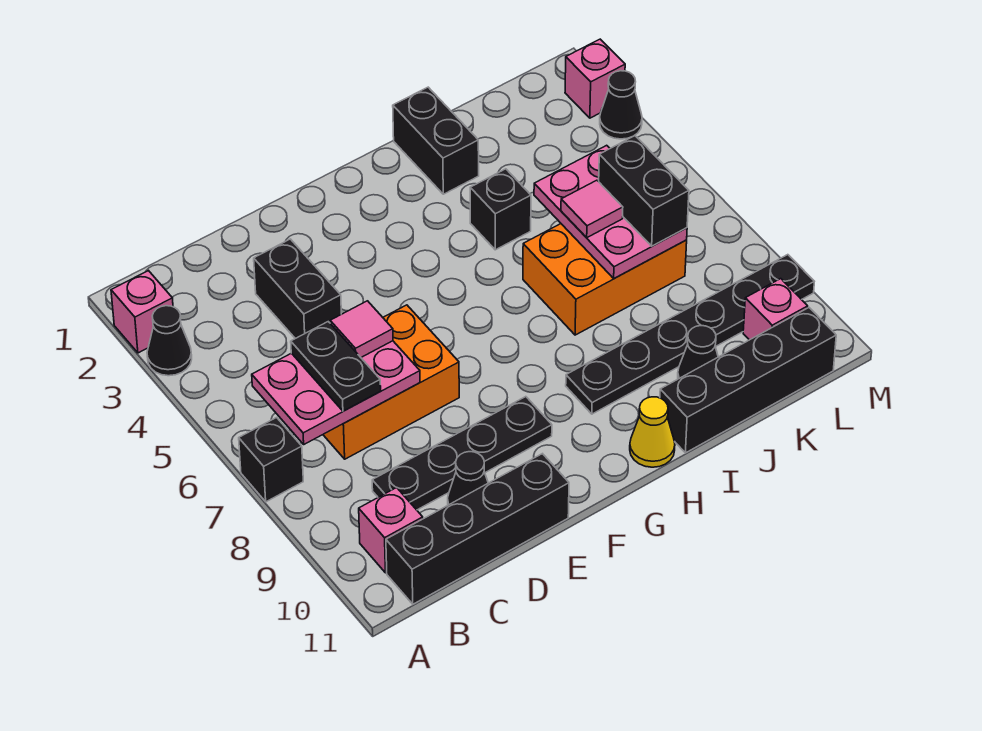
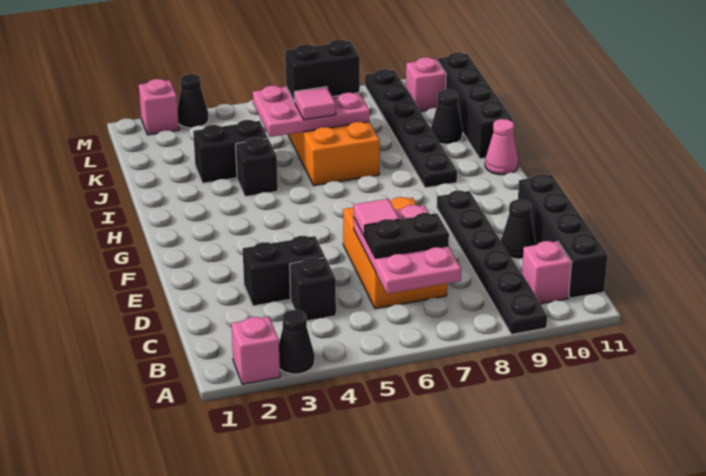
black brick A7 level 1 -> black brick C4 level 1
black plate C9:F9 level 1 -> black plate A9:F9 level 1
yellow cone H11 level 1 -> pink cone H11 level 1
black brick I1:I2 level 1 -> black brick J3:J4 level 1

